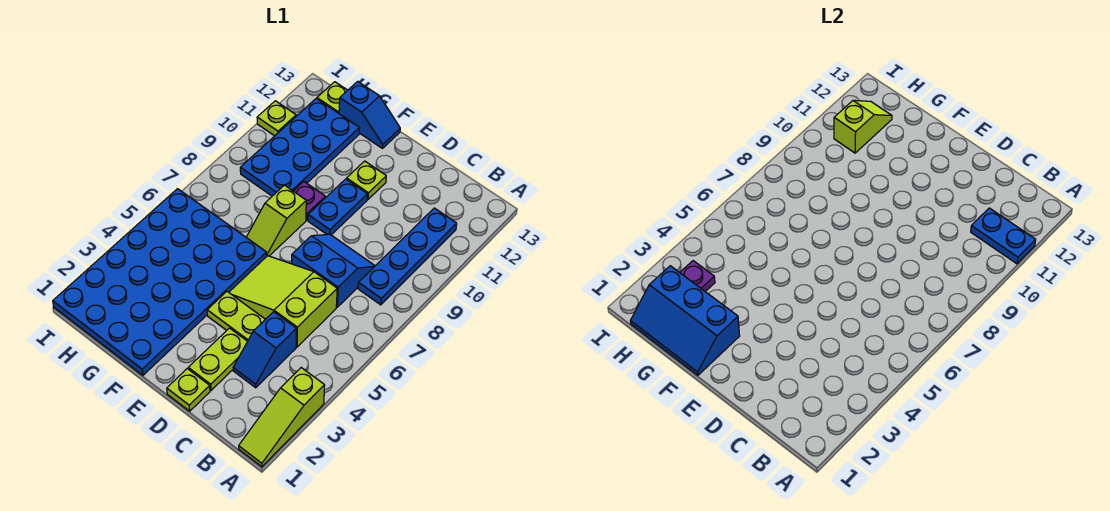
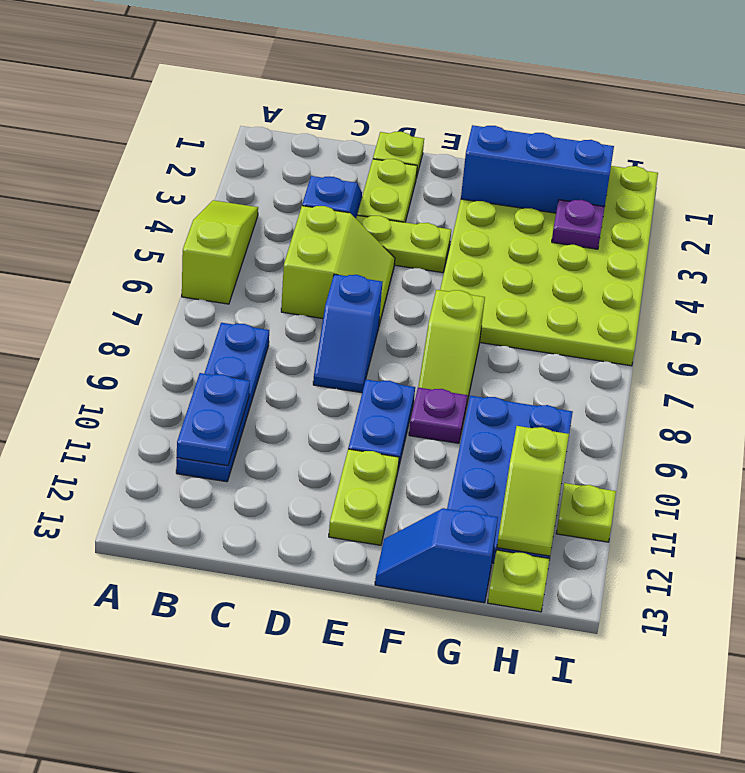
lime slope A1:A3 level 1 top 3 -> lime slope A4:A6 level 1 top 6
blue plate A11:B11 level 2 -> blue plate B10:B11 level 2
lime slope C5:E6 level 1 top C -> lime slope C5:D6 level 1 top C
blue slope C7:D8 level 1 top 7 -> blue slope D7:D8 level 1 top 7
lime plate E11 level 1 -> lime plate E11:E12 level 1
blue plate F1:I6 level 1 -> lime plate F1:I6 level 1
lime slope F7:F8 level 1 top 8 -> lime slope F7:F8 level 1 top 7

